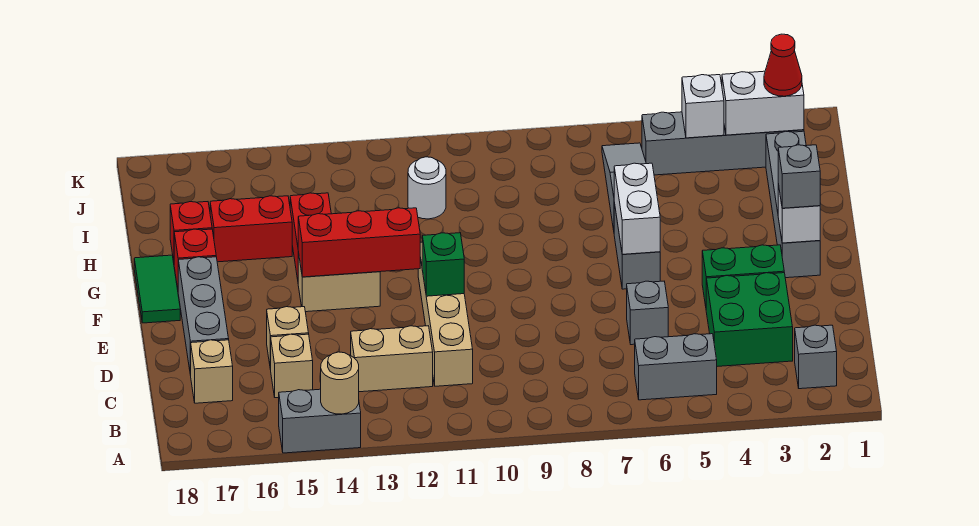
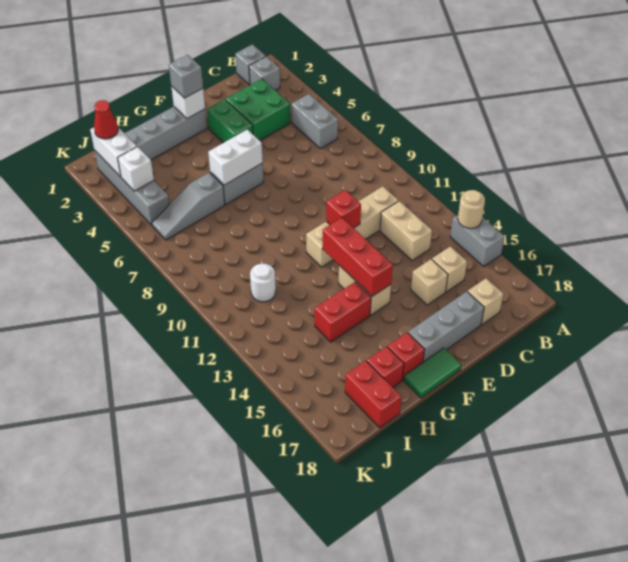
grey brick D6 level 1 -> grey brick B1 level 1
green brick E11 level 2 -> red brick E11 level 2
red brick H15:H16 level 1 -> red brick I17:I18 level 1

